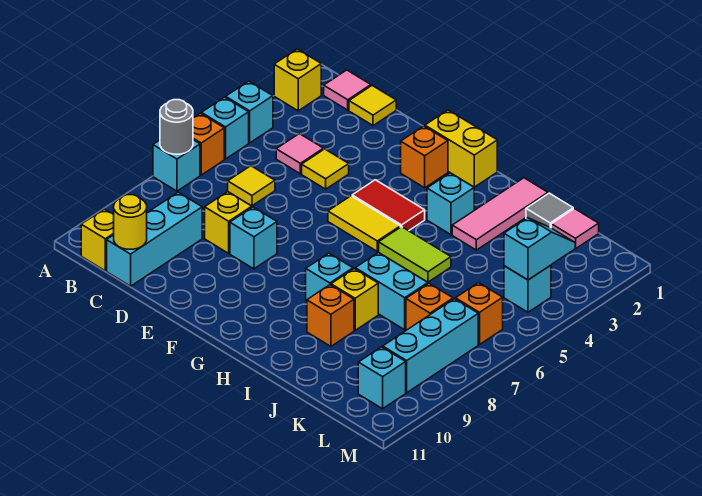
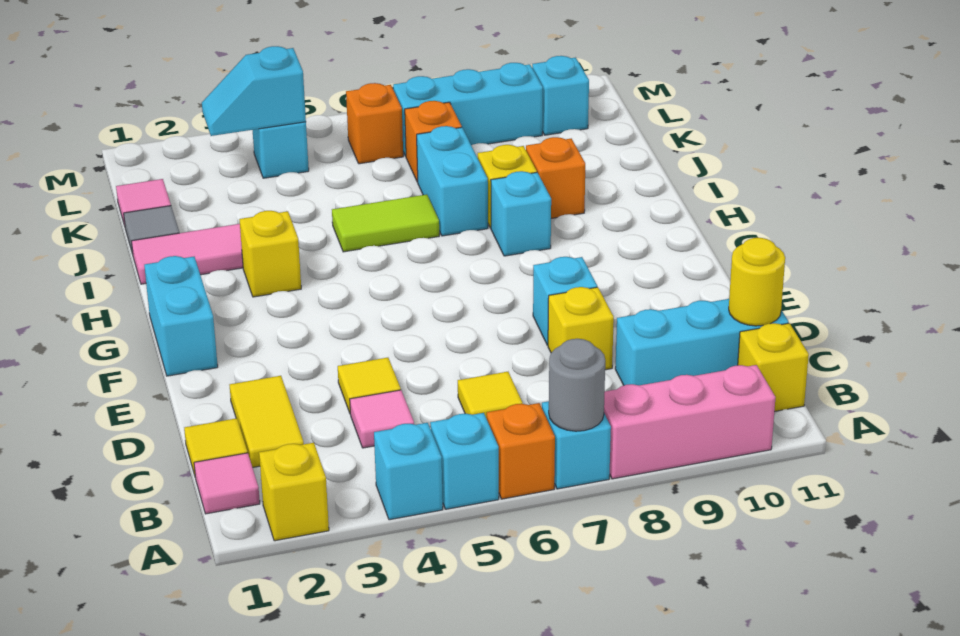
none -> pink brick A8:A10 level 1
yellow brick F1:G1 level 1 -> cyan brick F1:G1 level 1
orange brick F2 level 1 -> none
red tile F4:G4 level 1 -> none
yellow tile F5:G5 level 1 -> yellow tile C2:D2 level 1
cyan brick H3 level 1 -> yellow brick H3 level 1
lime tile H5:I5 level 1 -> lime tile I5:I6 level 1

